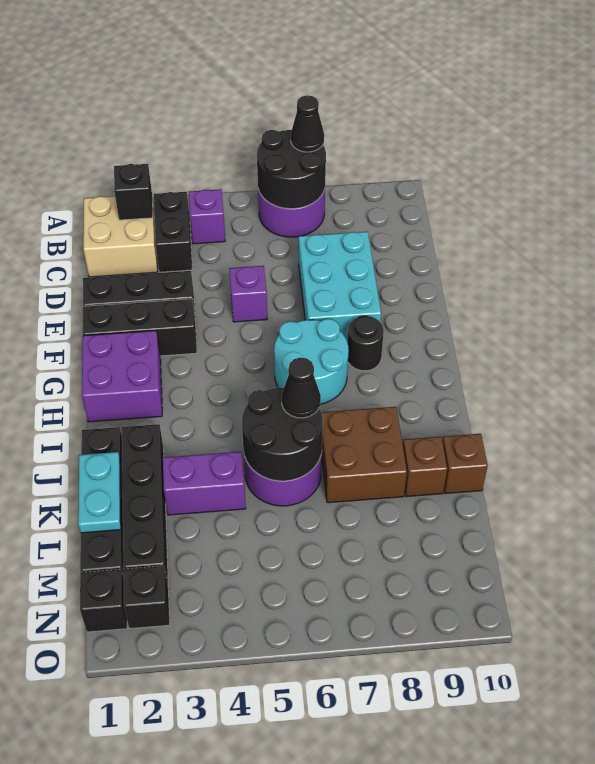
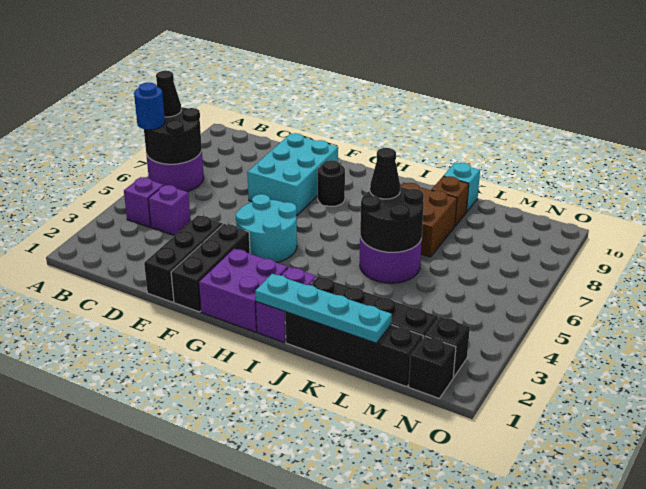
none -> blue round brick A6 level 3
tan brick B1:C2 level 1 -> none
black brick B2 level 2 -> none
black brick B3:C3 level 1 -> none
cyan brick D7:F8 level 1 -> cyan brick E7:F9 level 1
purple brick E5 level 1 -> purple brick C4 level 1
cyan round brick G6:H7 level 1 -> cyan round brick F4:G5 level 1
cyan plate K1:L1 level 2 -> cyan plate I1:L1 level 2
purple brick K3:K4 level 1 -> purple brick I1:I2 level 1
brown brick K10 level 1 -> cyan brick K10 level 1

